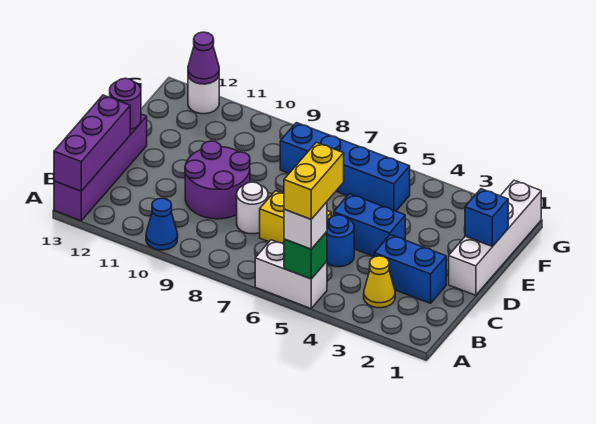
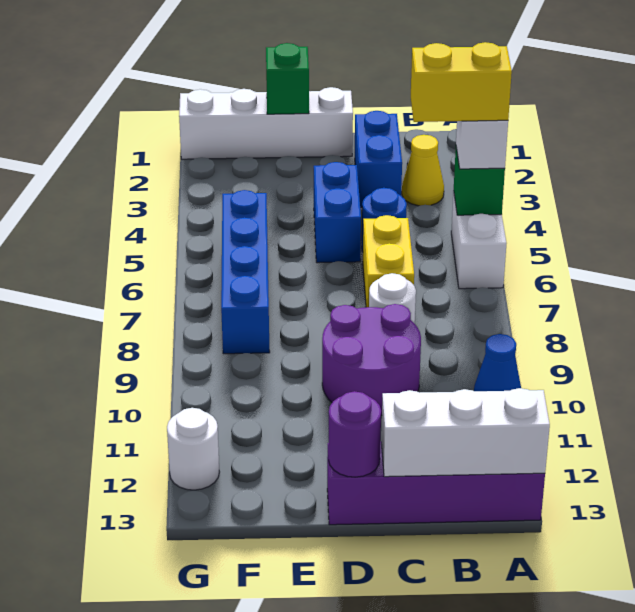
purple brick A13:C13 level 2 -> white brick A13:C13 level 2
blue brick E1 level 2 -> green brick E1 level 2
purple cone G12 level 2 -> none

